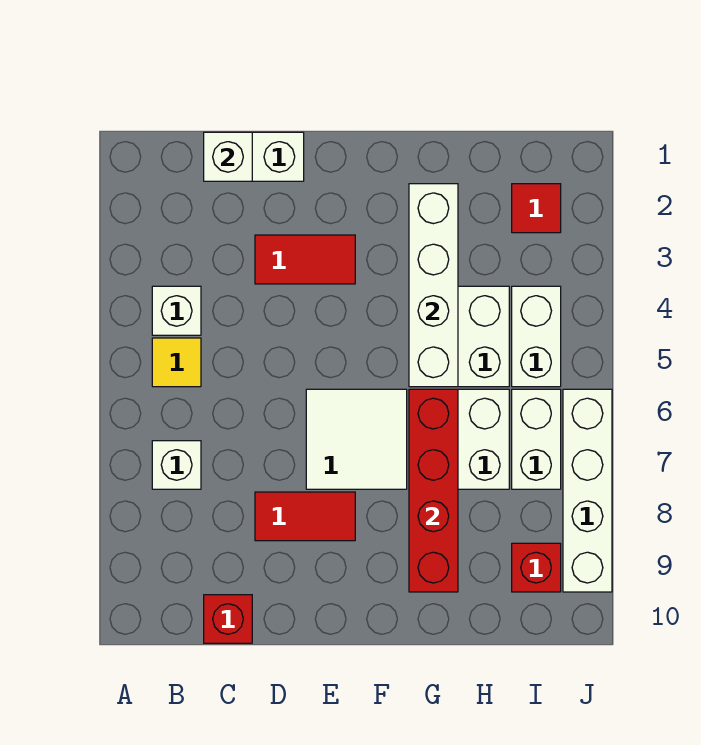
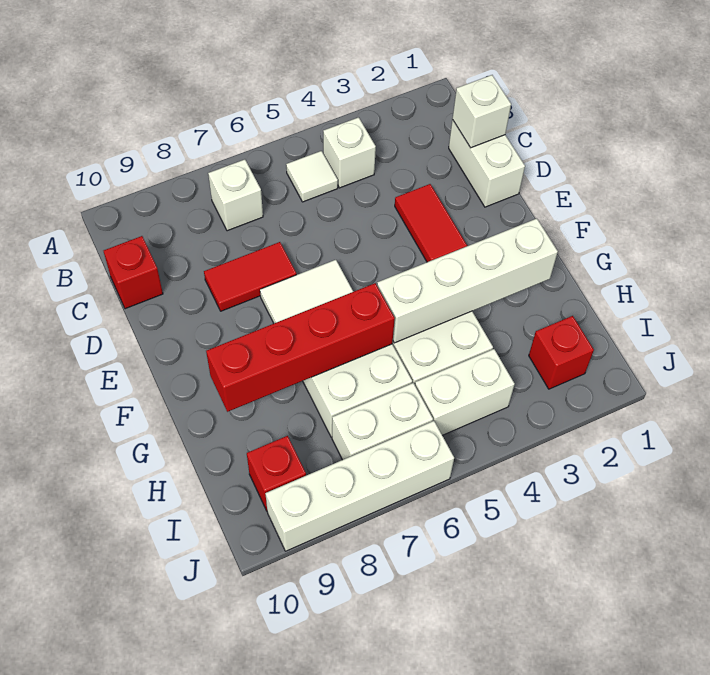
yellow tile B5 level 1 -> white tile B5 level 1
red tile D8:E8 level 1 -> red tile D7:D8 level 1
red tile I2 level 1 -> red brick I2 level 1

